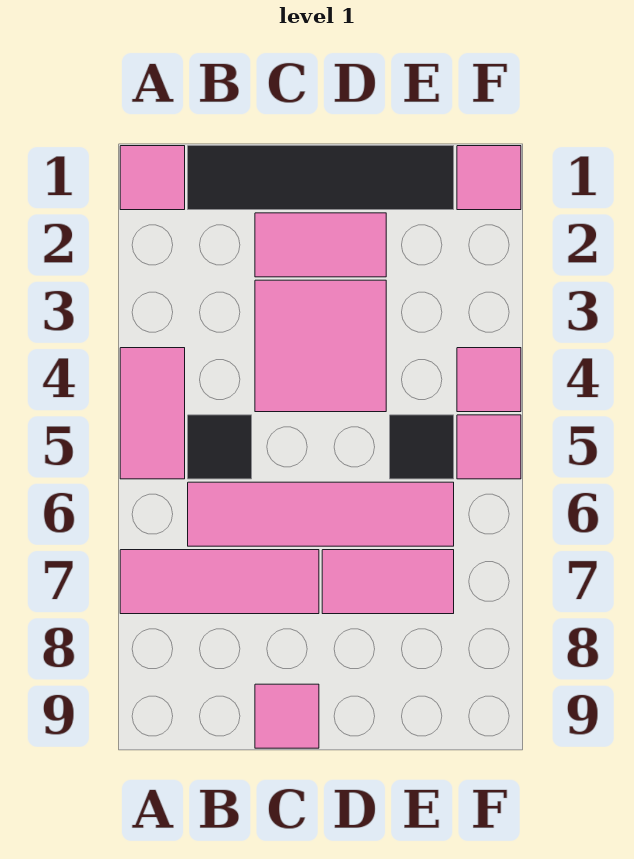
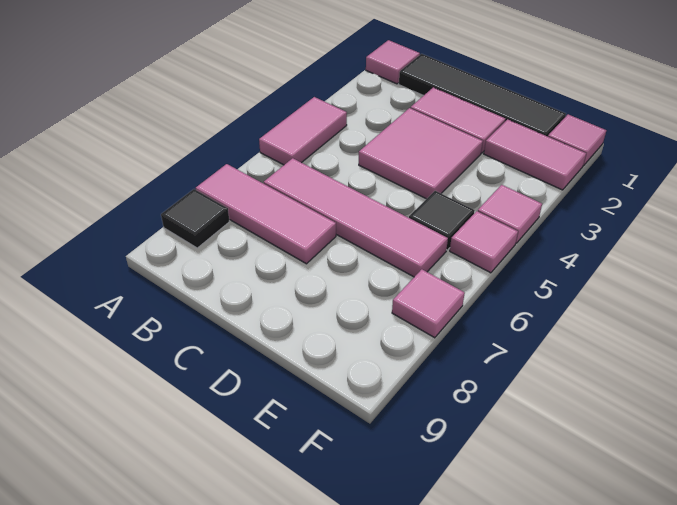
black tile B5 level 1 -> black tile A8 level 1
pink tile C9 level 1 -> pink tile F7 level 1
pink tile D7:E7 level 1 -> pink tile E2:F2 level 1

